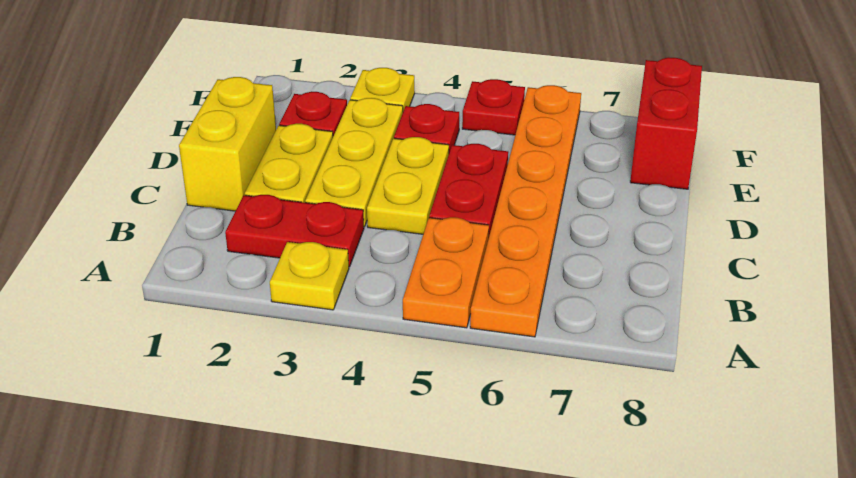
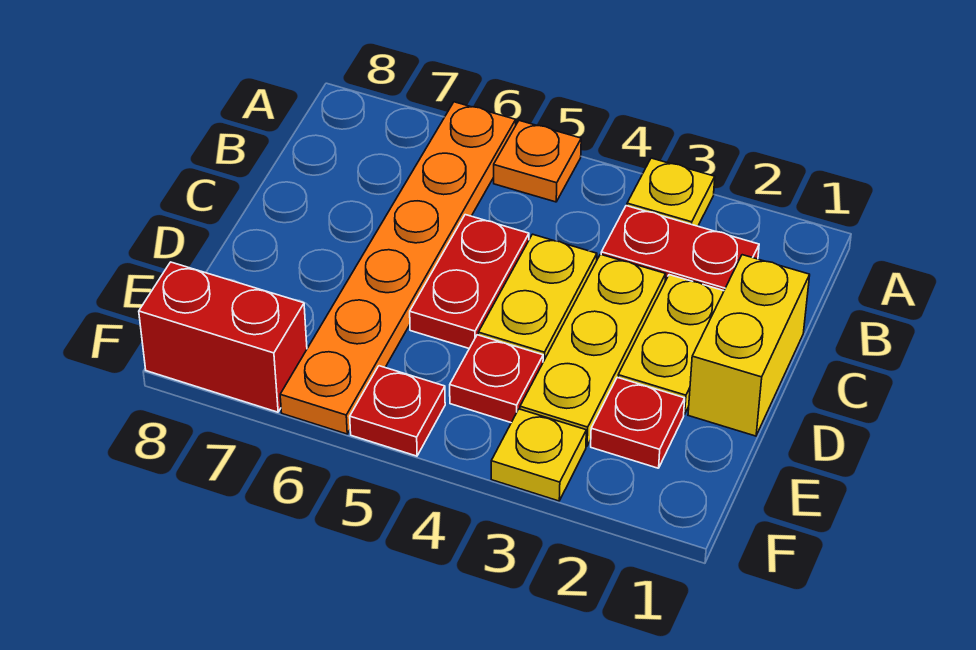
orange plate A5:B5 level 1 -> orange plate A5 level 1
red brick E8:F8 level 1 -> red brick F7:F8 level 1

